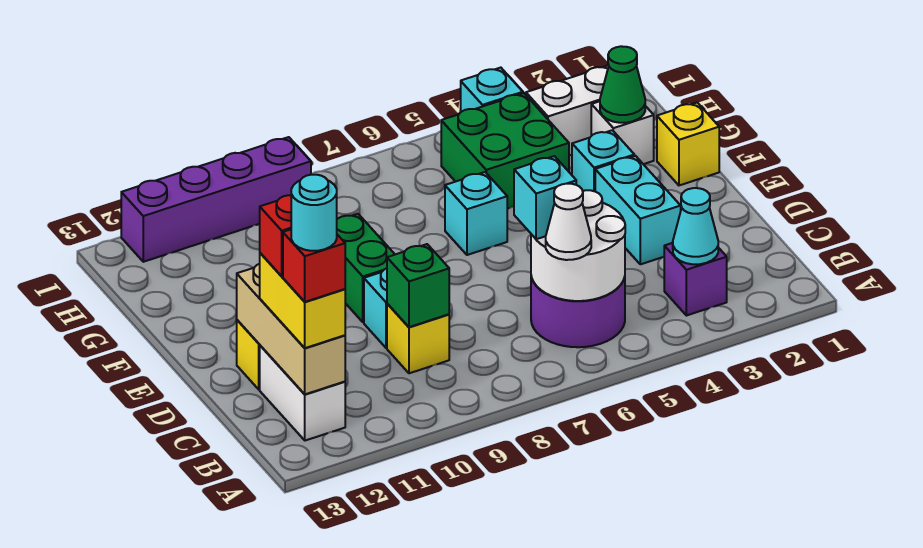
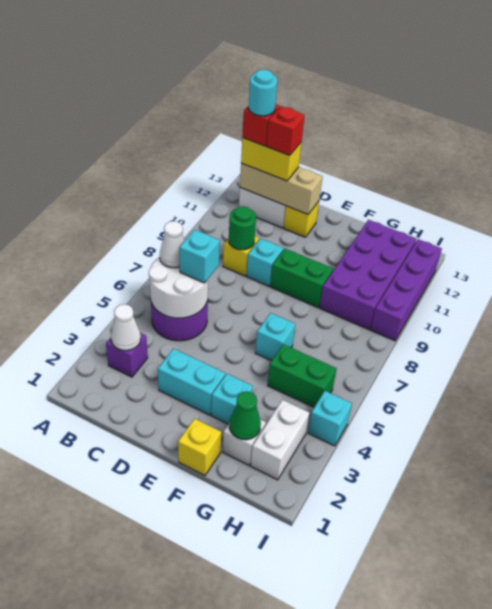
cyan cone B3 level 2 -> white cone B3 level 2
green brick C9 level 2 -> green round brick C9 level 2
green brick G4:H5 level 1 -> green brick G5:H5 level 1
none -> purple brick G9:H12 level 1

